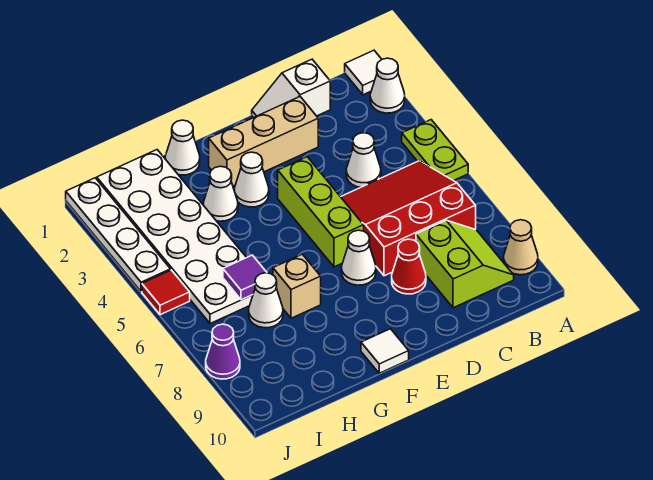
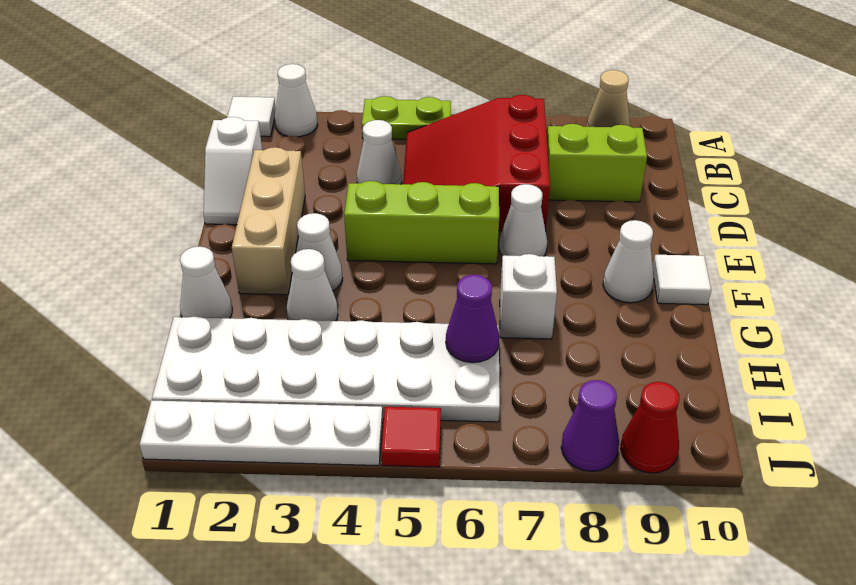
red cone D8 level 1 -> red cone J9 level 1
tan brick G7 level 1 -> white brick G7 level 1
purple tile H6 level 2 -> purple cone H6 level 2
white cone H7 level 1 -> white cone F9 level 1

